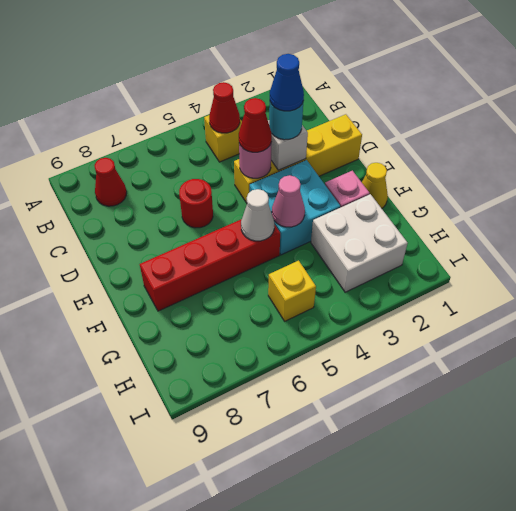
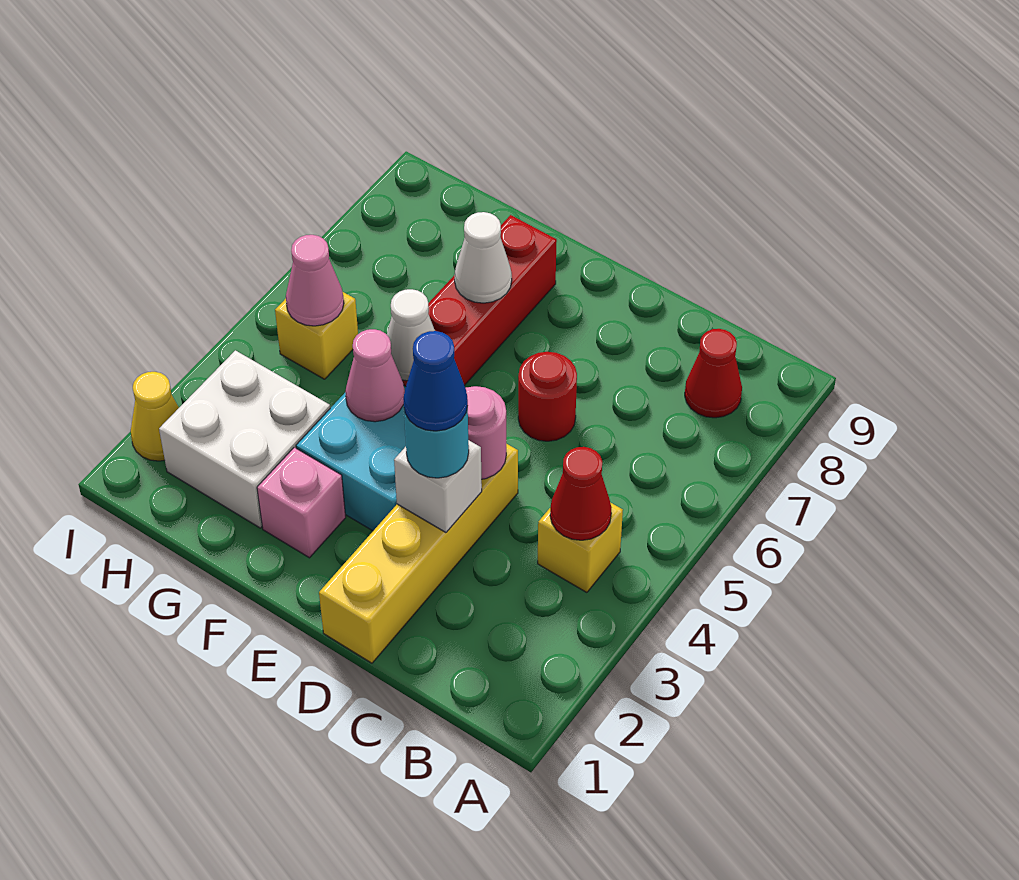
red cone D4 level 3 -> none
yellow cone F1 level 1 -> yellow cone I2 level 1
none -> white cone F7 level 2
none -> pink cone H5 level 2

